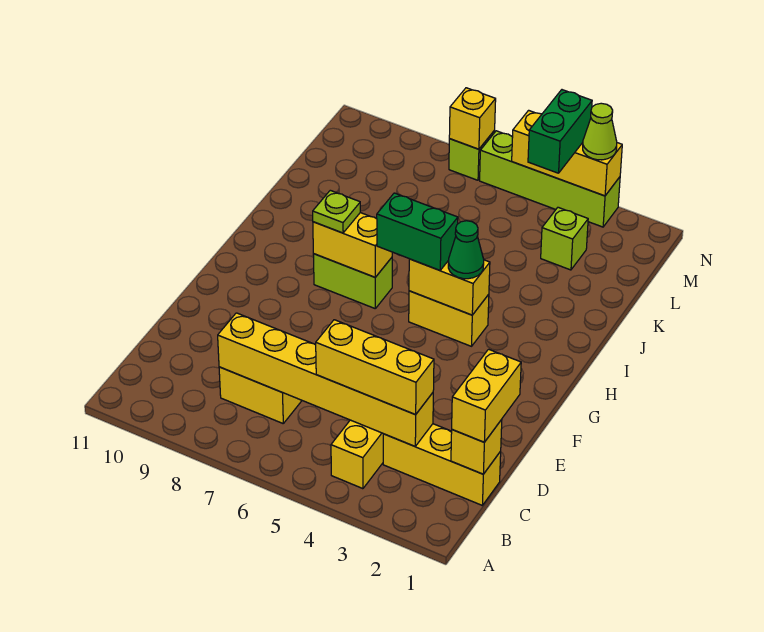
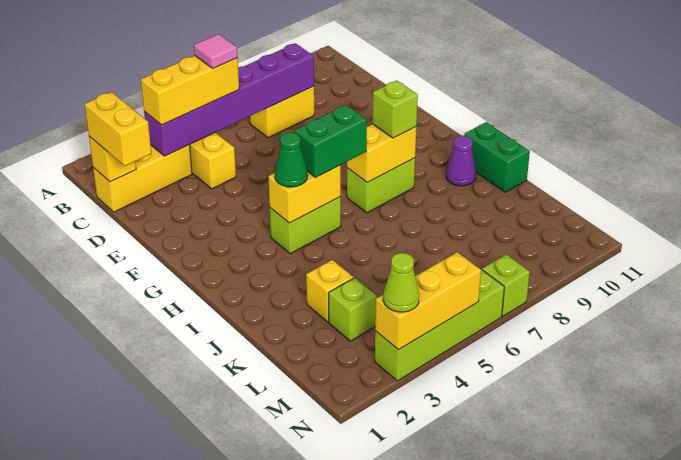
yellow brick C3:C8 level 2 -> purple brick C3:C8 level 2
none -> pink tile C5 level 4
yellow brick H4:H5 level 1 -> lime brick H4:H5 level 1
lime plate H8 level 3 -> lime brick H8 level 3
none -> purple cone I10 level 1
green brick M4:N4 level 3 -> green brick I11:J11 level 1
yellow brick N7 level 2 -> yellow brick K3 level 1

